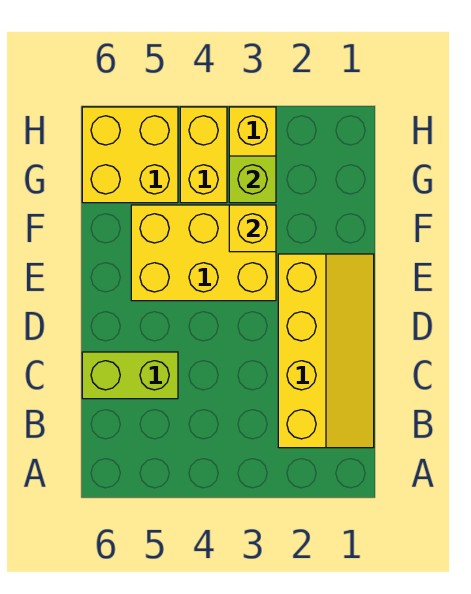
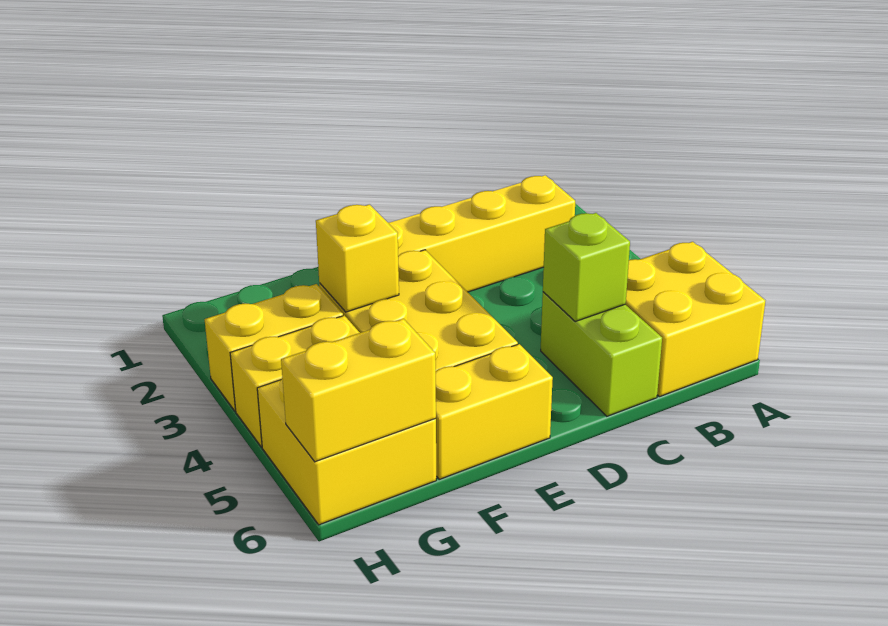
none -> yellow brick A5:B6 level 1
none -> yellow brick E6:F6 level 1
lime brick G3 level 2 -> lime brick C5 level 2
none -> yellow brick G6:H6 level 2

